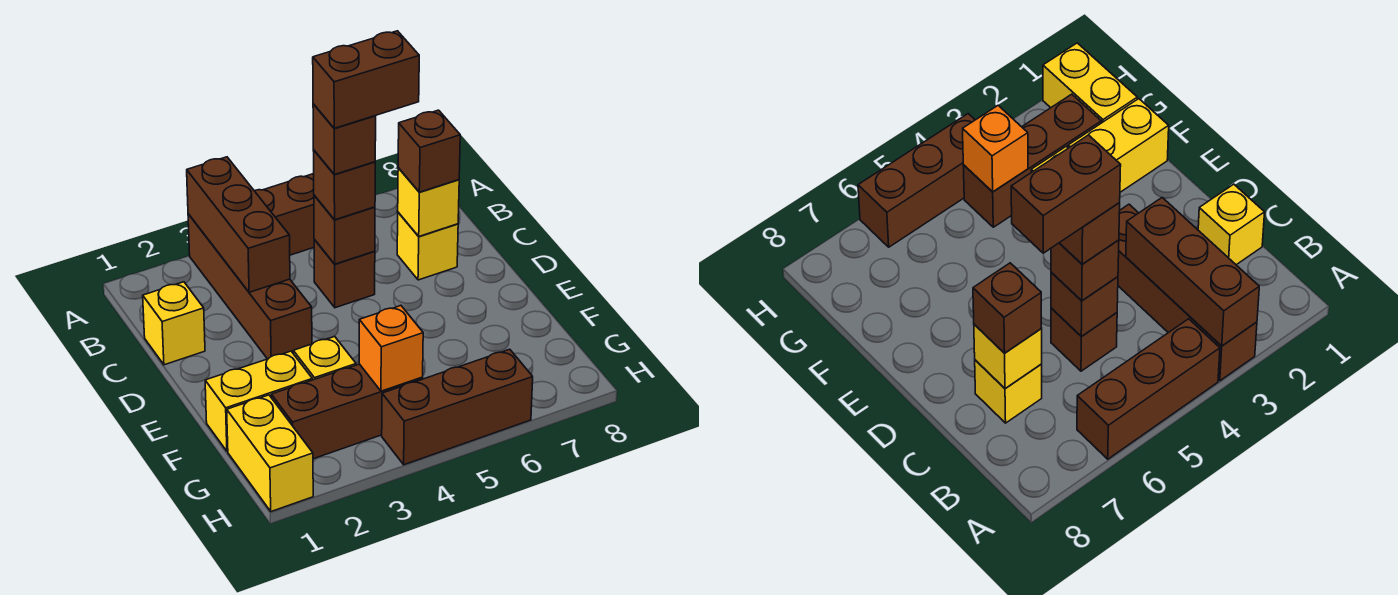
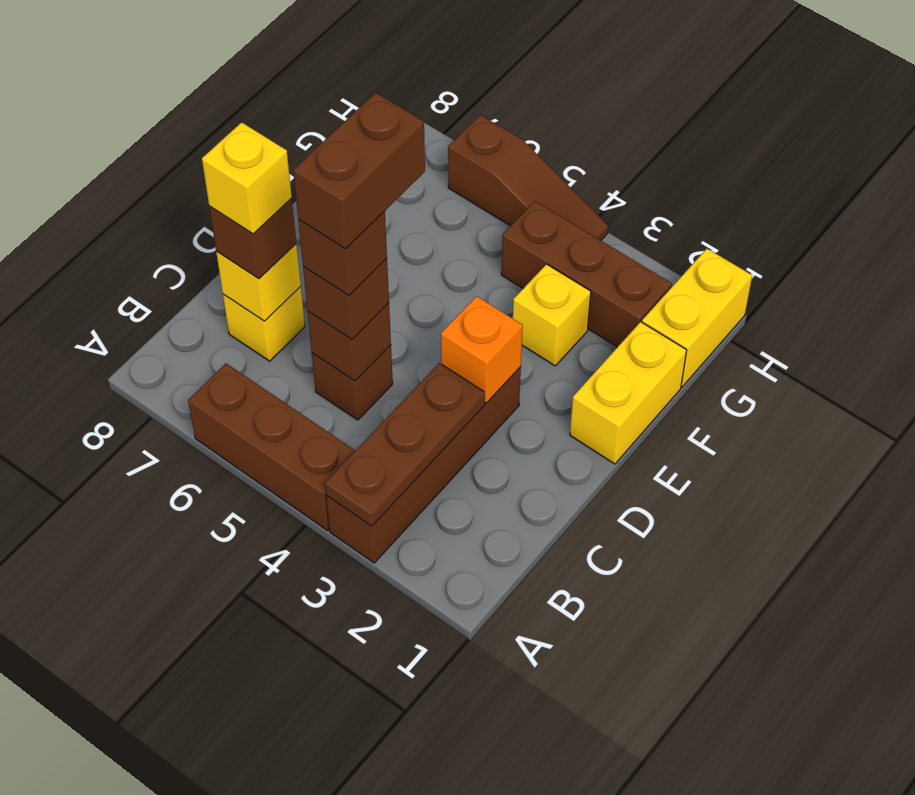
brown brick A3:C3 level 2 -> brown plate A3:C3 level 2
yellow brick C1 level 1 -> yellow brick C7 level 4
brown brick C5:C6 level 5 -> brown brick C5:D5 level 5
yellow brick F1:F2 level 1 -> yellow brick E1:F1 level 1
orange brick G4 level 2 -> orange brick D3 level 2
brown brick H4:H6 level 1 -> brown slope H4:H6 level 1 top 6

